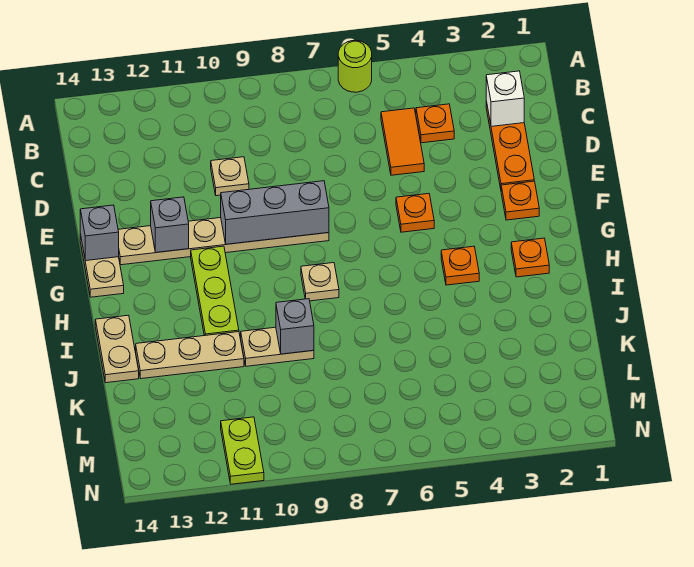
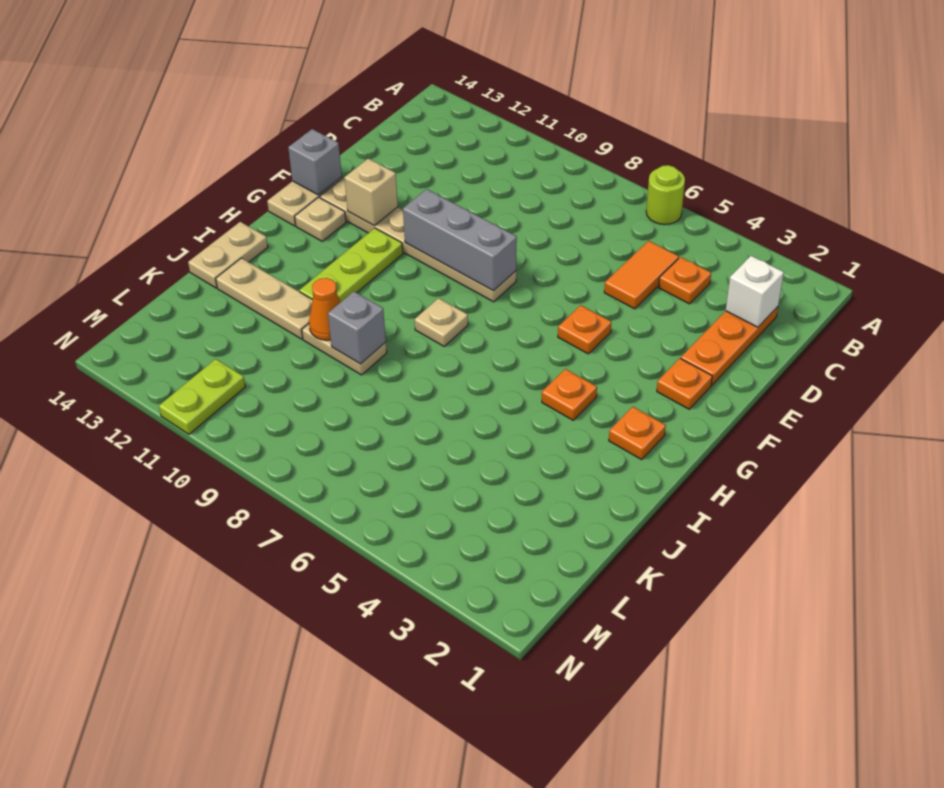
tan plate D10 level 1 -> tan plate G13 level 1
grey brick F12 level 2 -> tan brick F12 level 2
none -> orange cone J10 level 2

